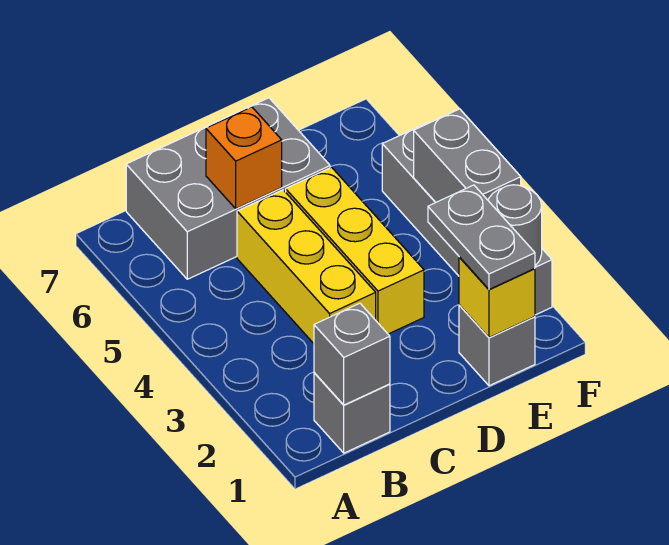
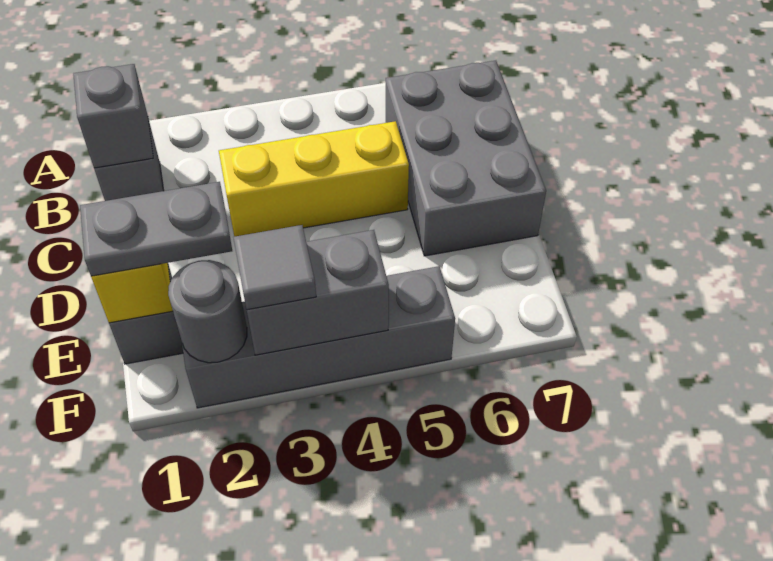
orange brick C6 level 2 -> none
yellow brick D3:D5 level 1 -> none
none -> grey tile F3 level 3

